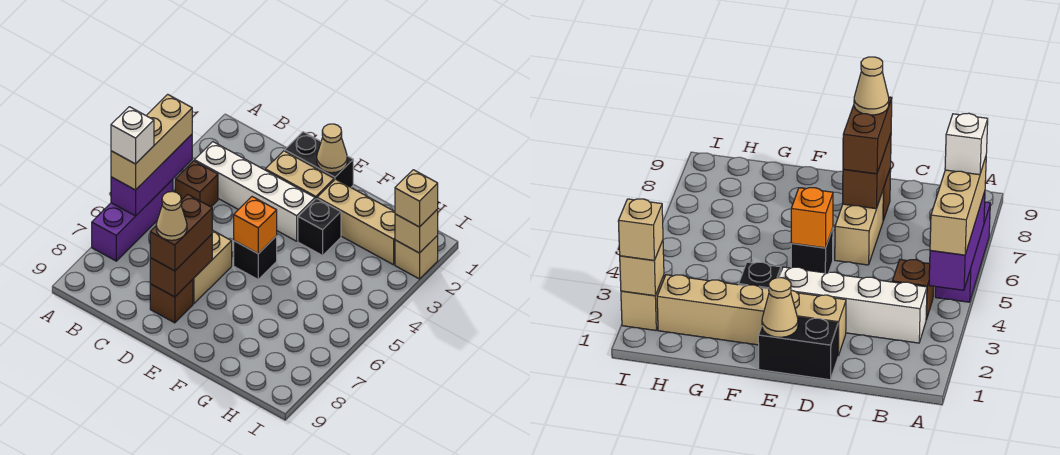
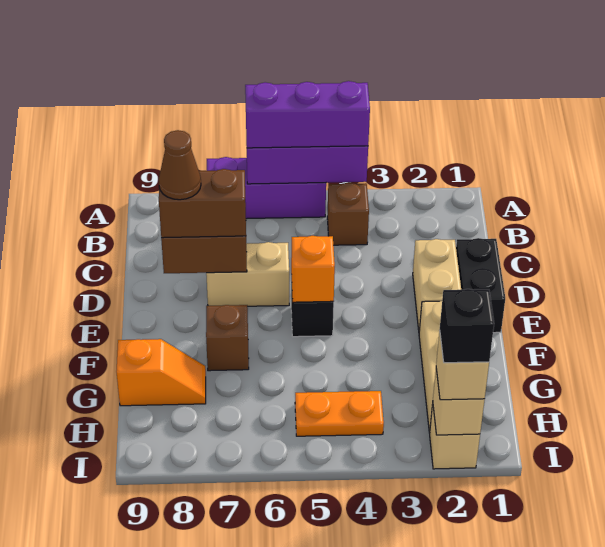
tan brick A4:A6 level 3 -> purple brick A4:A6 level 3
white brick A6 level 4 -> none
white brick B3:E3 level 1 -> none
brown brick D8 level 1 -> brown brick F7 level 1
tan cone D8 level 4 -> brown cone D8 level 4
tan cone E1 level 2 -> none
black brick F3 level 1 -> black brick I2 level 4
none -> orange slope G8:G9 level 1 top 9
none -> orange plate H4:H5 level 1

